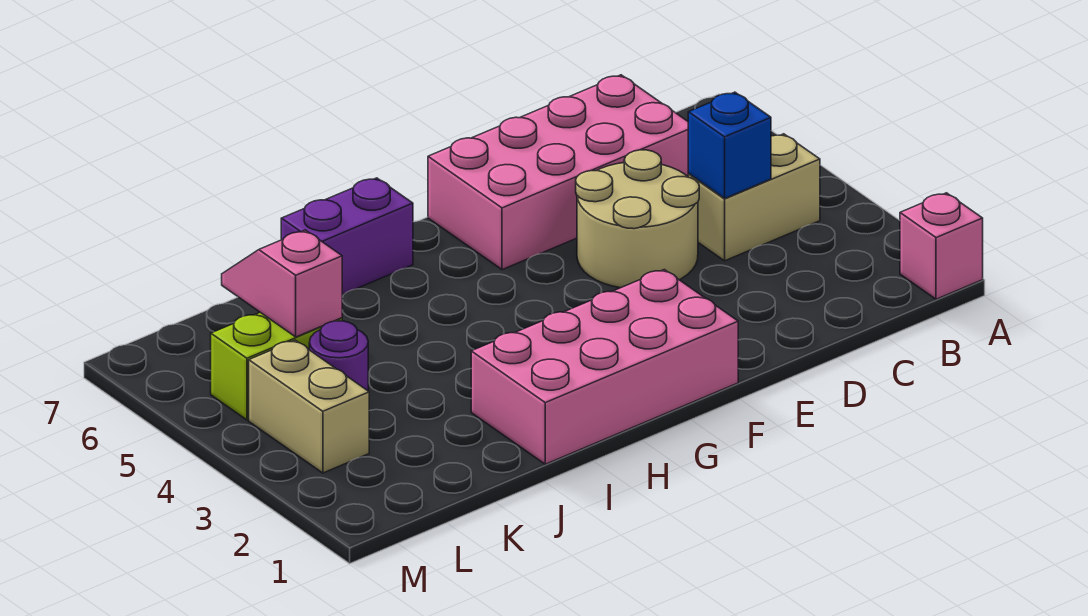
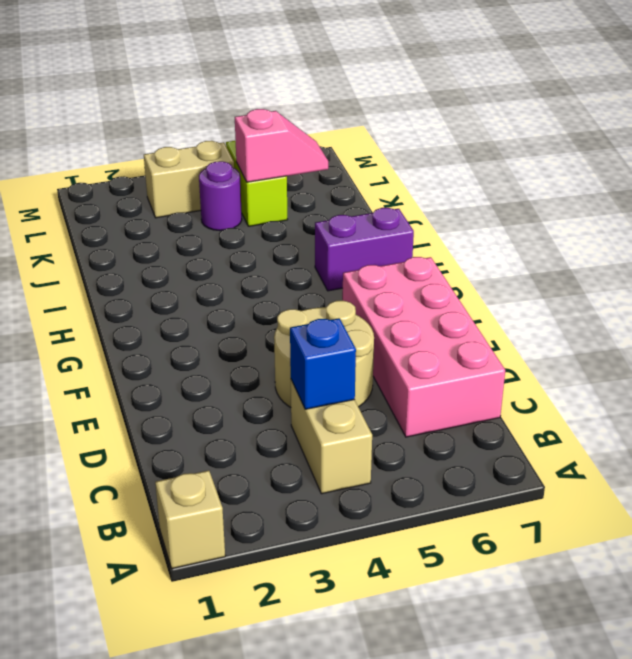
pink brick A1 level 1 -> tan brick A1 level 1
pink brick F1:I2 level 1 -> none
purple brick H7:I7 level 1 -> purple brick H6:H7 level 1

